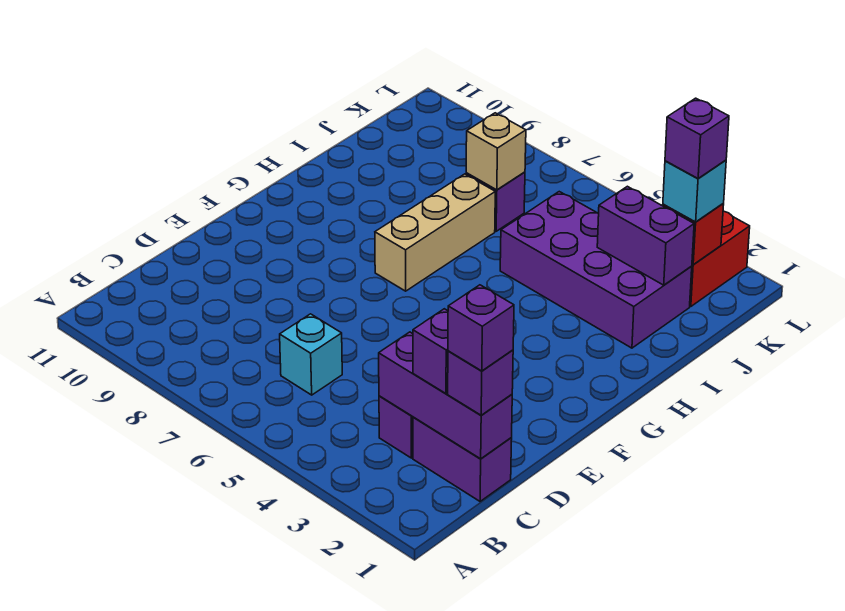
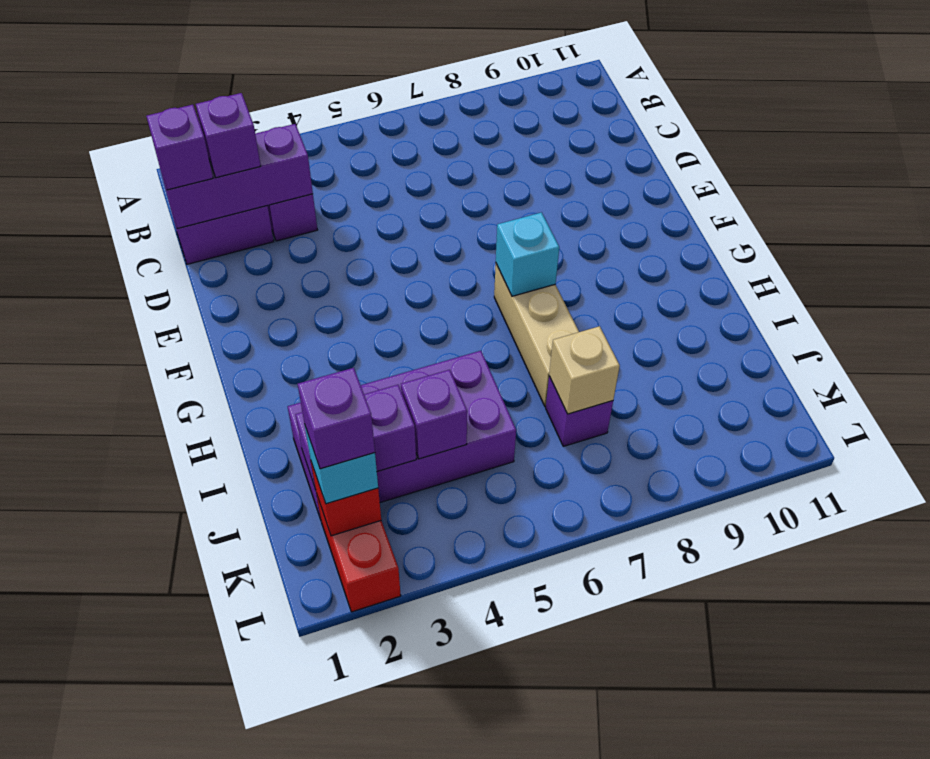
purple brick C1 level 4 -> purple brick J4 level 2
cyan brick C6 level 1 -> cyan brick G7 level 2

